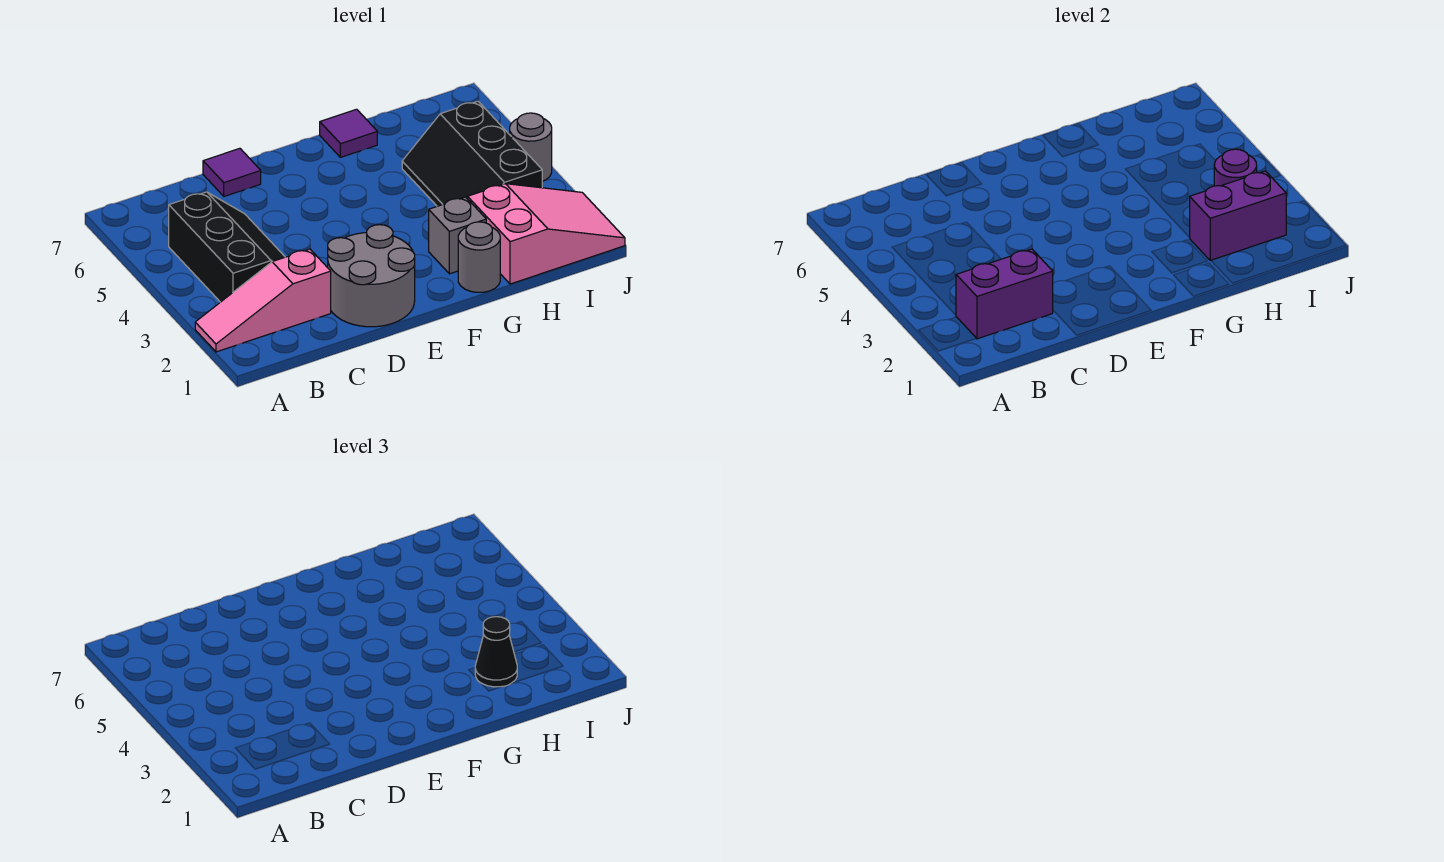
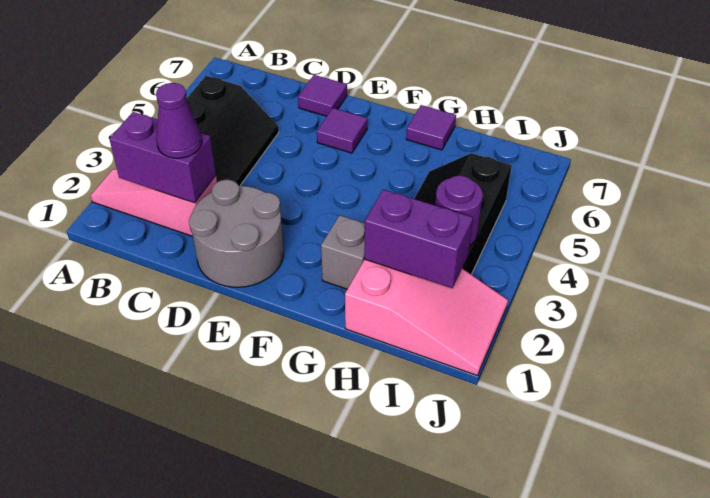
none -> purple cone C2 level 3
none -> purple tile E6 level 1
grey round brick G1 level 1 -> none
black cone H2 level 3 -> none
grey round brick J4 level 1 -> none

